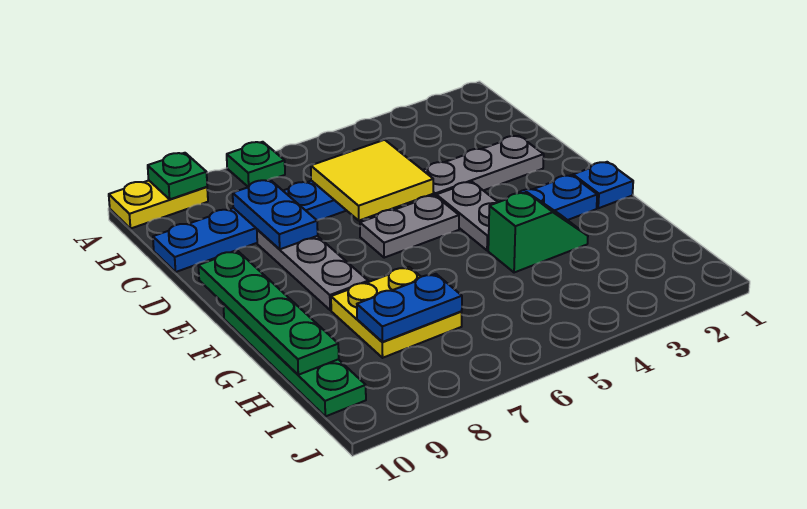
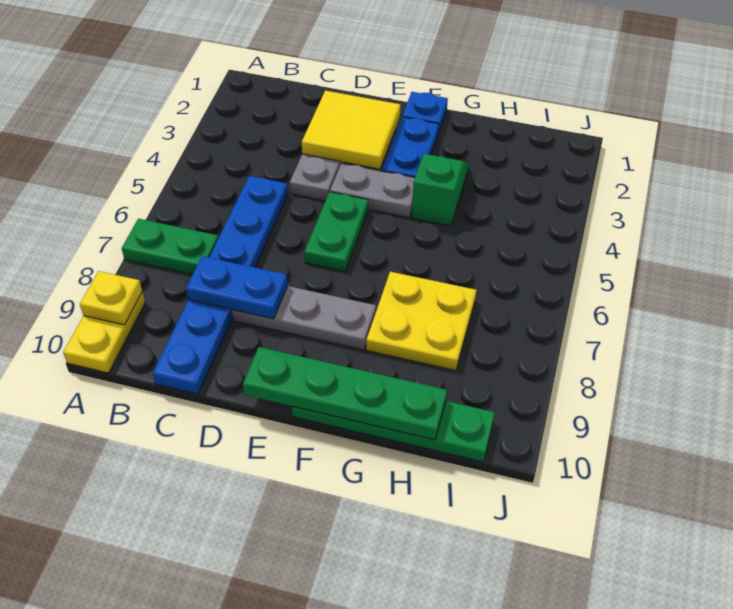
green plate A7 level 1 -> green plate A7:B7 level 1
green plate A9 level 2 -> yellow plate A9 level 2
yellow tile C5:D6 level 2 -> yellow tile D2:E3 level 2
grey plate E5:E6 level 1 -> green plate E5:E6 level 1
blue plate H7:H8 level 2 -> none

